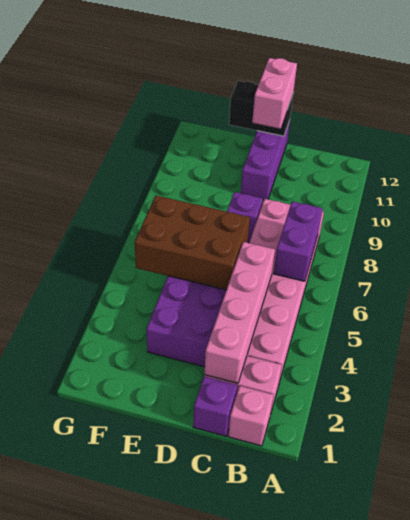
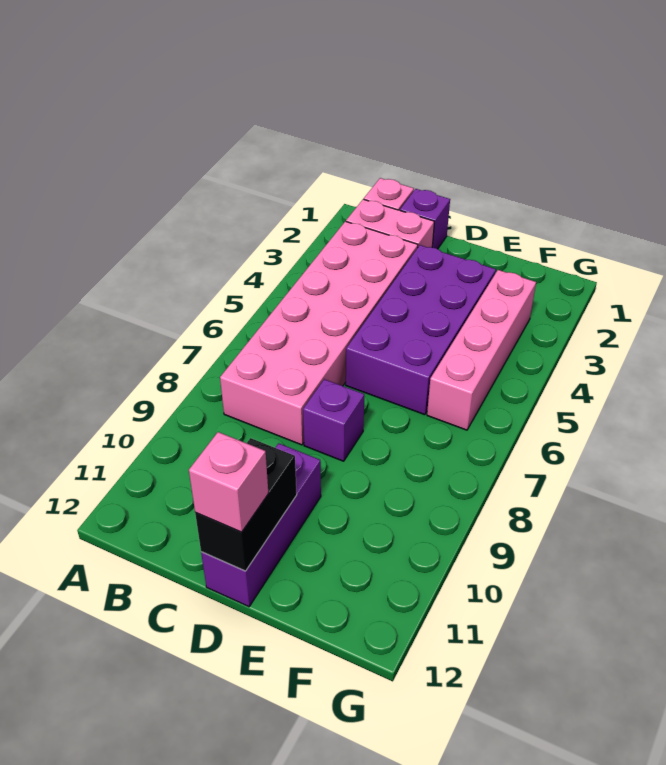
purple brick B6:B7 level 2 -> none
pink brick C2:C5 level 2 -> pink brick F3:F6 level 1
brown brick D5:F6 level 2 -> none
pink brick D11:D12 level 3 -> pink brick D12 level 3
black brick D12:E12 level 2 -> black brick D11:D12 level 2

